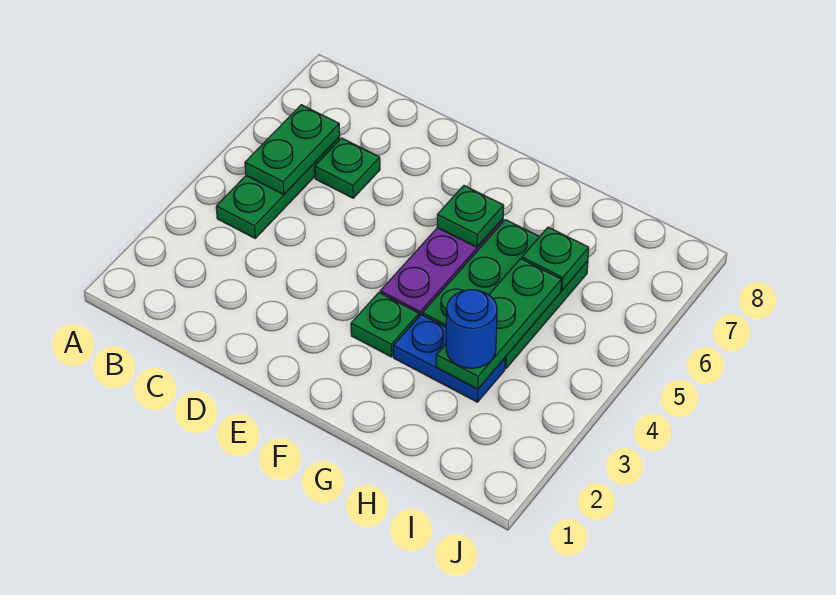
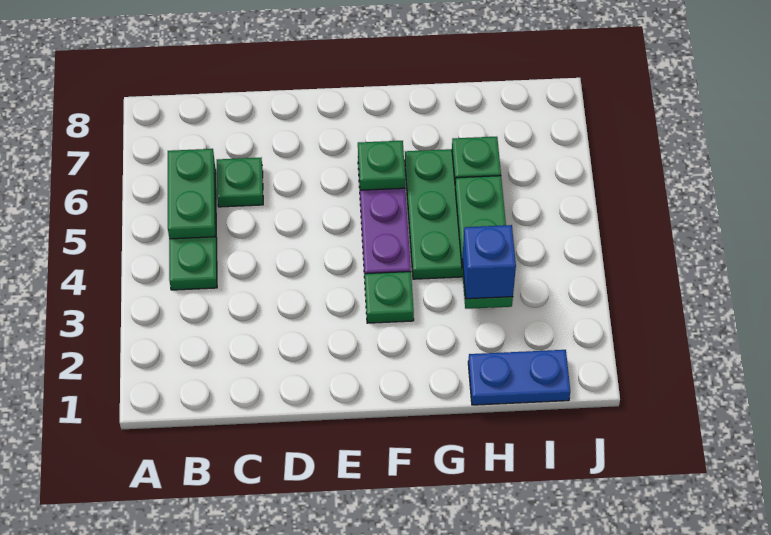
blue plate G3:H3 level 1 -> blue plate H1:I1 level 1
blue round brick H3 level 3 -> blue brick H3 level 3

